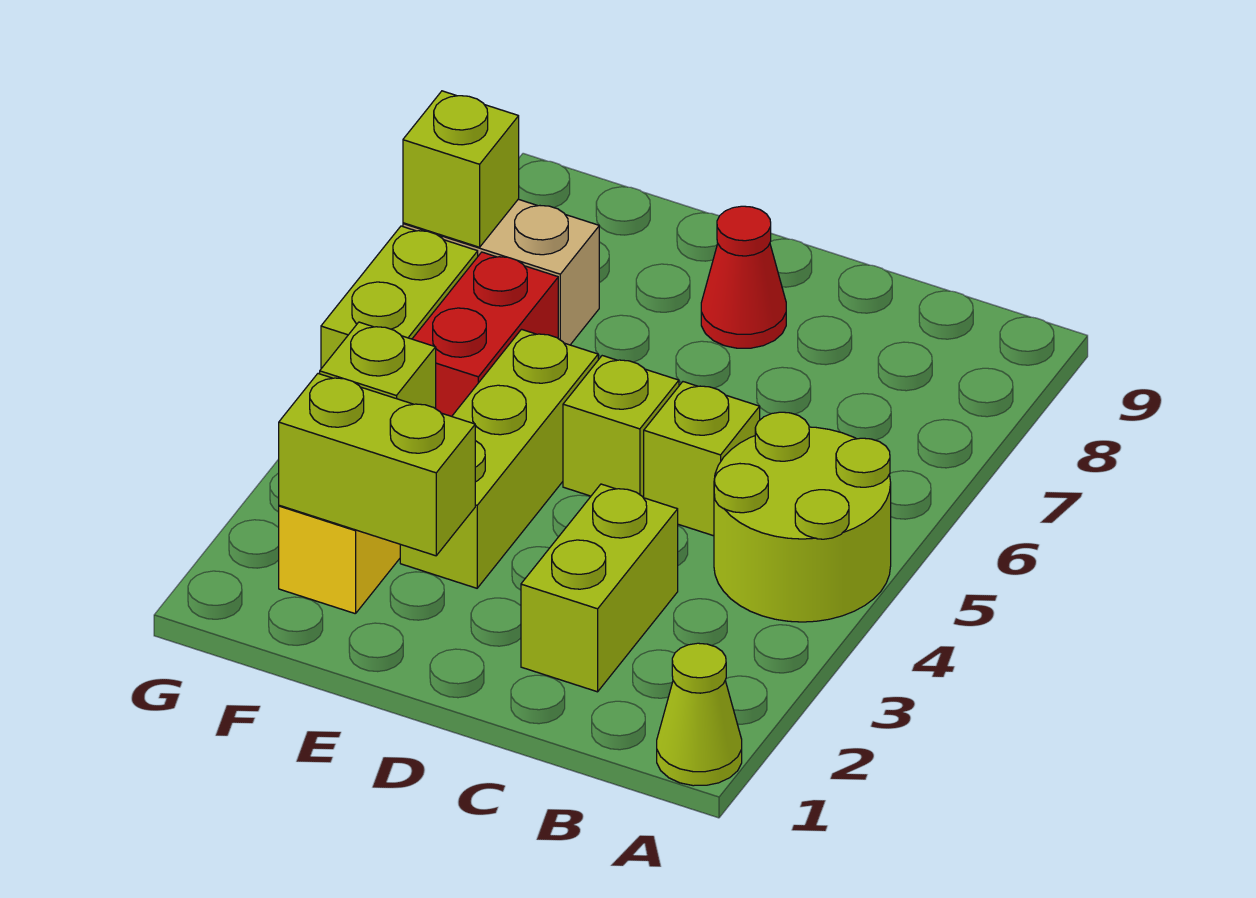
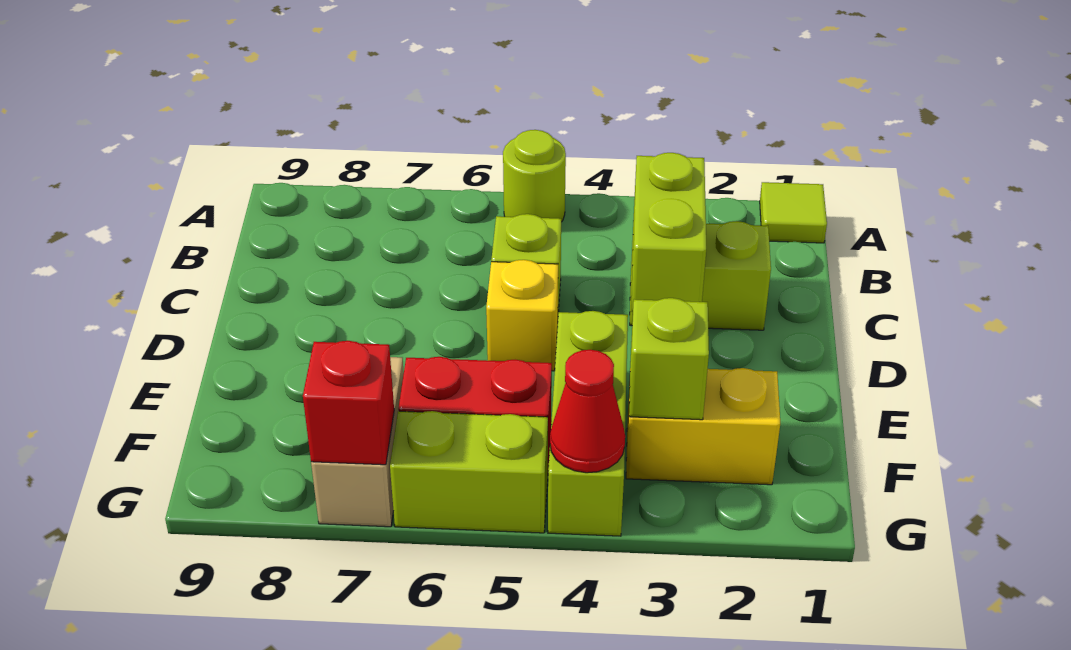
lime cone A1 level 1 -> lime tile A1 level 1
lime round brick A4:B5 level 1 -> lime round brick A5 level 1
lime brick D5 level 1 -> yellow brick D5 level 1
red cone D8 level 1 -> red cone G4 level 2
lime brick E2:F2 level 2 -> lime brick C3:D3 level 2
lime brick E3:E5 level 1 -> lime brick E4:G4 level 1
lime brick G7 level 2 -> red brick G7 level 2

